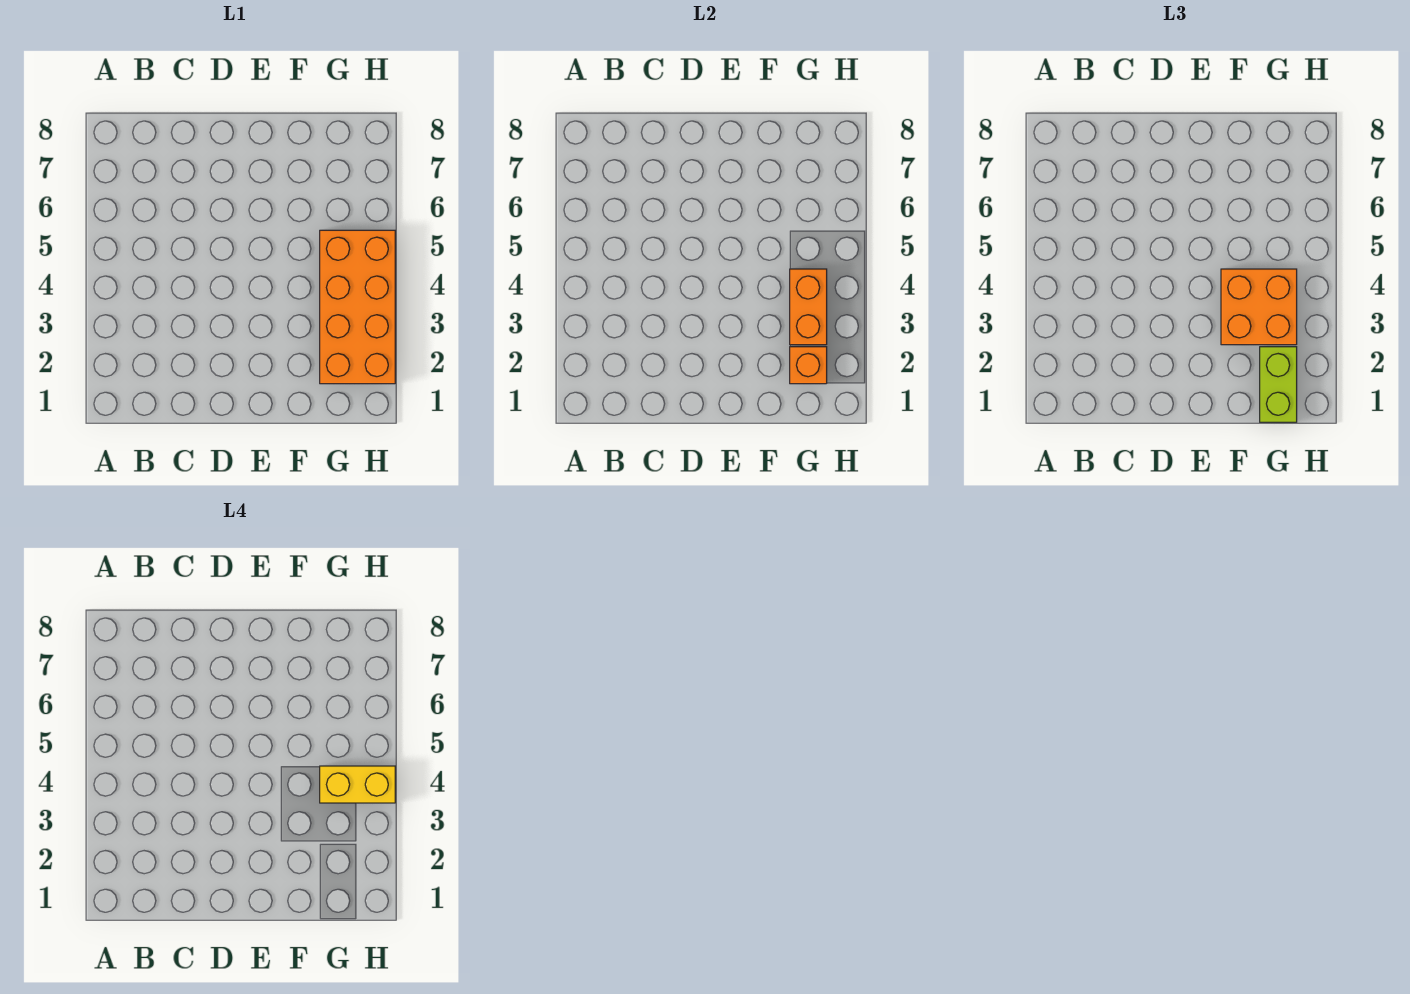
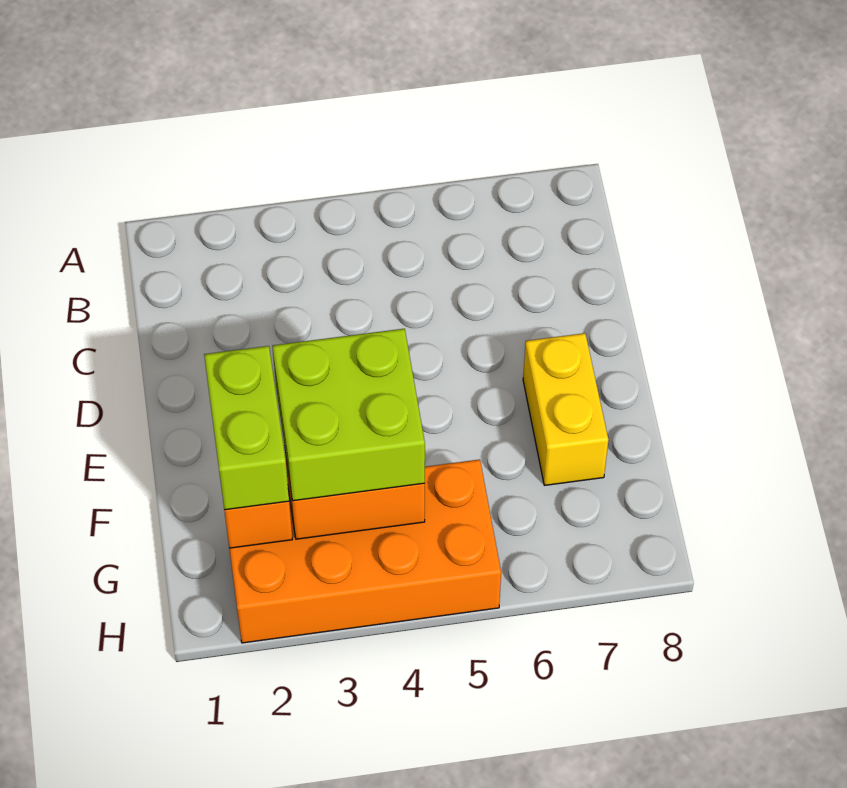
orange brick F3:G4 level 3 -> lime brick F3:G4 level 3
lime brick G1:G2 level 3 -> lime brick F2:G2 level 3
yellow brick G4:H4 level 4 -> yellow brick E7:F7 level 1

